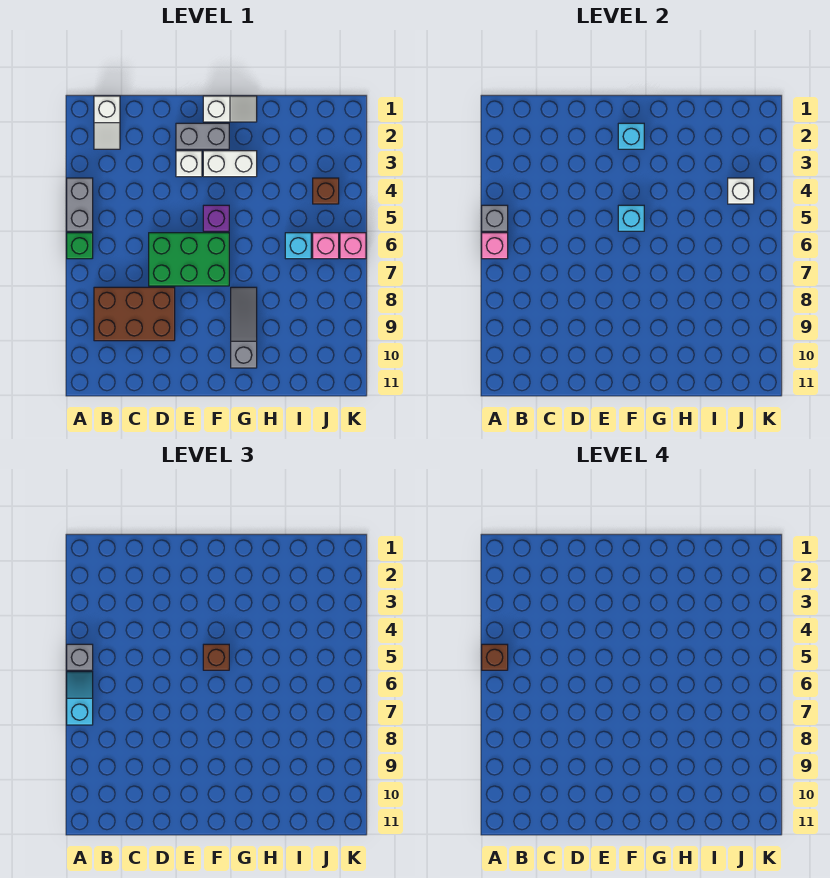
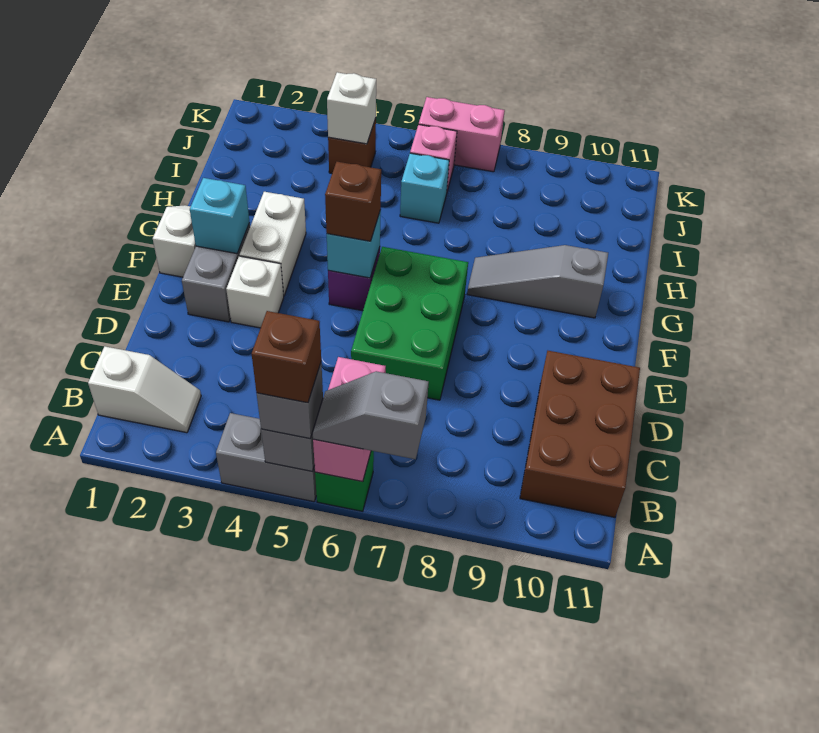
pink brick A6 level 2 -> pink brick A6:B6 level 2
cyan slope A6:A7 level 3 top 7 -> grey slope A6:A7 level 3 top 7
brown brick B8:D9 level 1 -> brown brick B10:D11 level 1
pink brick K6 level 1 -> pink brick K6:K7 level 1

